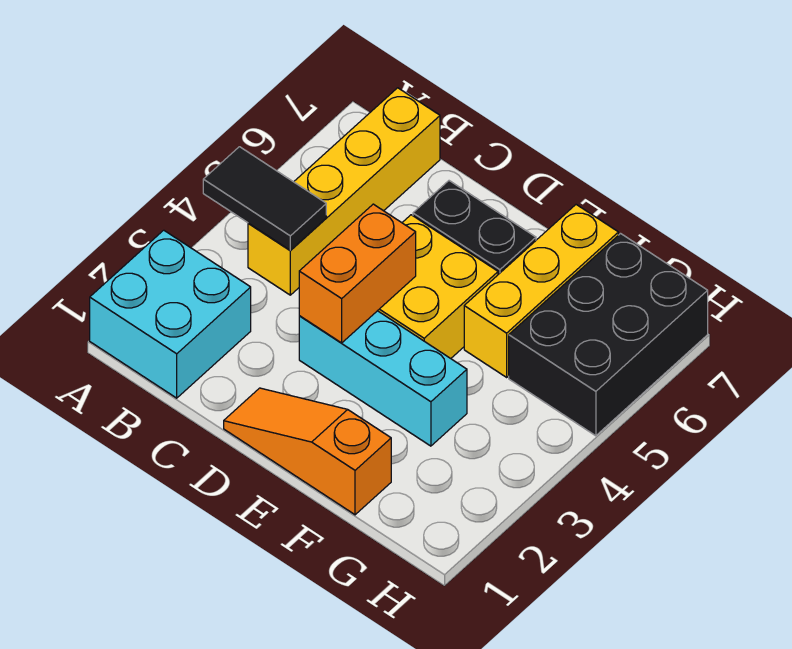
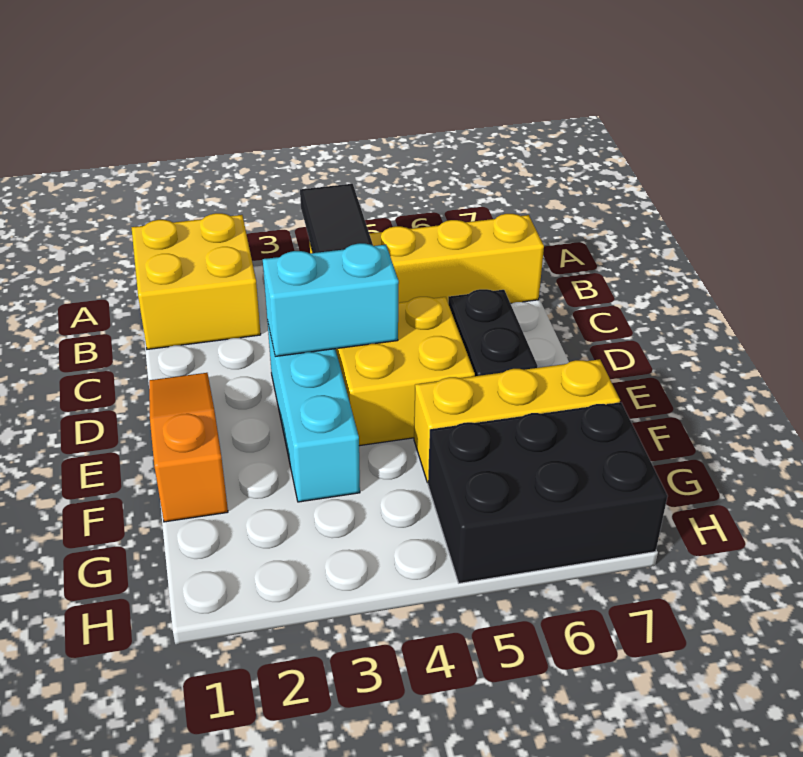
cyan brick A1:B2 level 1 -> yellow brick A1:B2 level 1
orange brick D3:D4 level 2 -> cyan brick D3:D4 level 2

